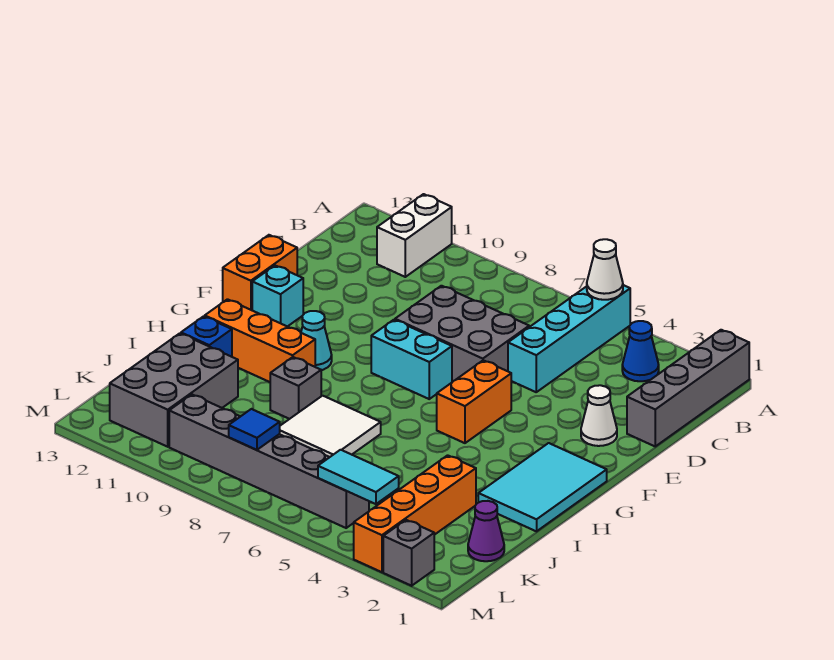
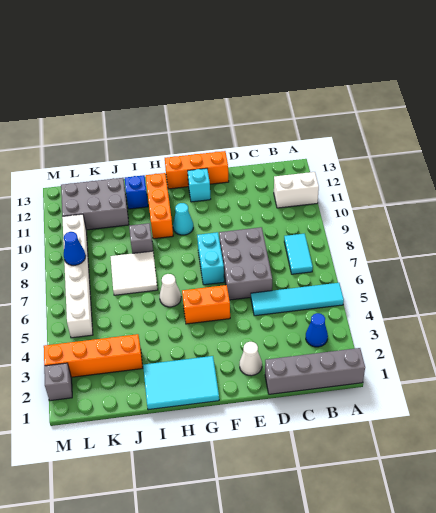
cyan brick A5:D5 level 1 -> cyan tile A5:D5 level 1
white cone A5 level 2 -> white cone H6 level 1
orange brick E13:F13 level 1 -> orange brick E13:G13 level 1
purple cone K1 level 1 -> none
cyan tile L4:L5 level 2 -> cyan tile B7:B8 level 1
grey brick L5:L10 level 1 -> white brick L5:L10 level 1
blue tile L8 level 2 -> blue cone L8 level 2

